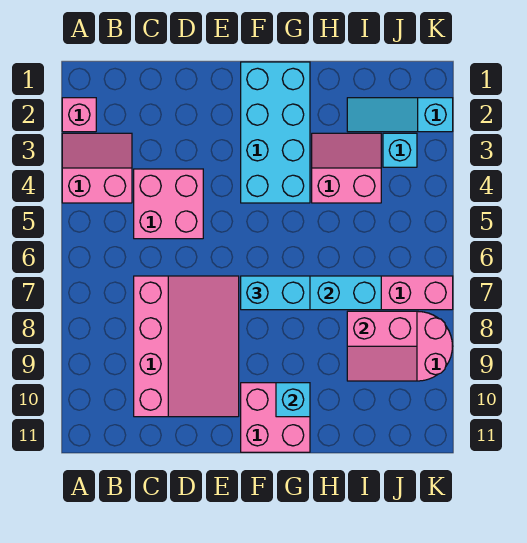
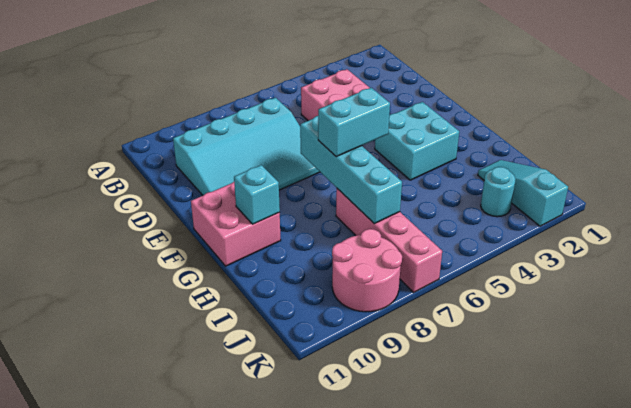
pink brick A2 level 1 -> none
pink slope A3:B4 level 1 top 4 -> none
pink slope C7:E10 level 1 top C -> cyan slope C7:E10 level 1 top C
cyan brick F1:G4 level 1 -> cyan brick F3:G4 level 1
cyan brick F7:G7 level 3 -> cyan brick G6:G7 level 3
pink slope H3:I4 level 1 top 4 -> none
pink slope I8:J9 level 2 top 8 -> none
cyan brick J3 level 1 -> cyan round brick J3 level 1

